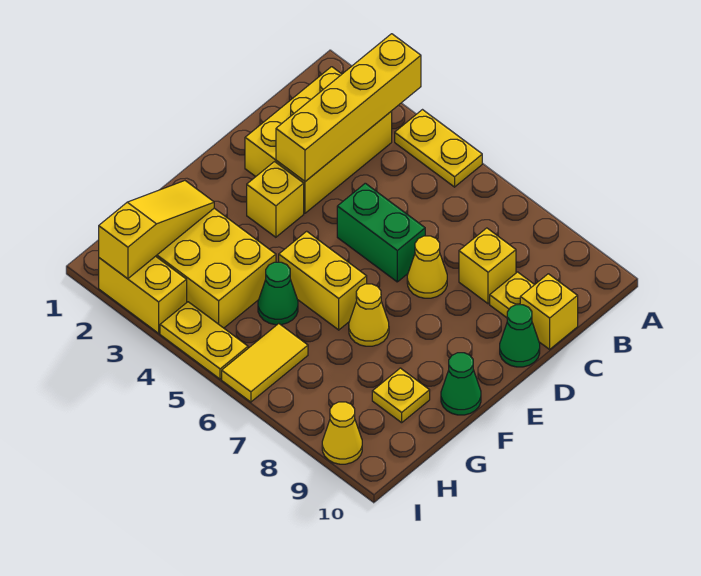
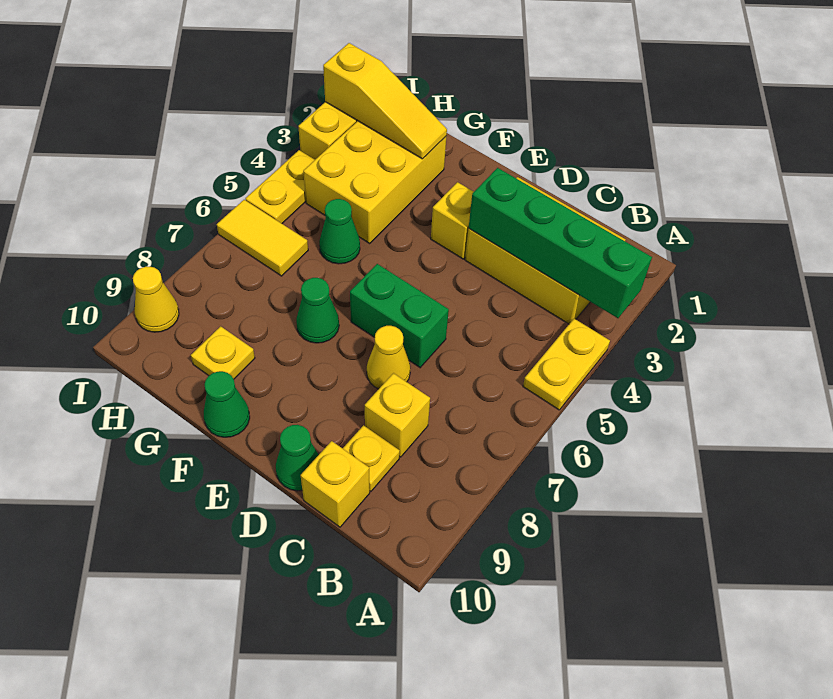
yellow brick A3:D3 level 2 -> green brick A3:D3 level 2
green brick D5:D6 level 1 -> green brick D6:E6 level 1
yellow brick F5:F6 level 1 -> none
yellow cone F7 level 1 -> green cone F7 level 1

